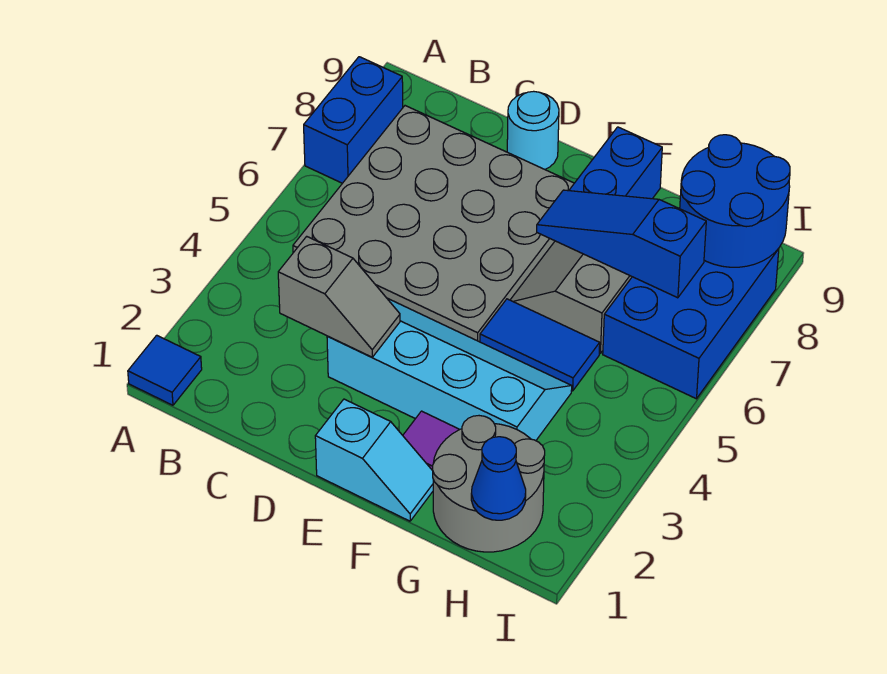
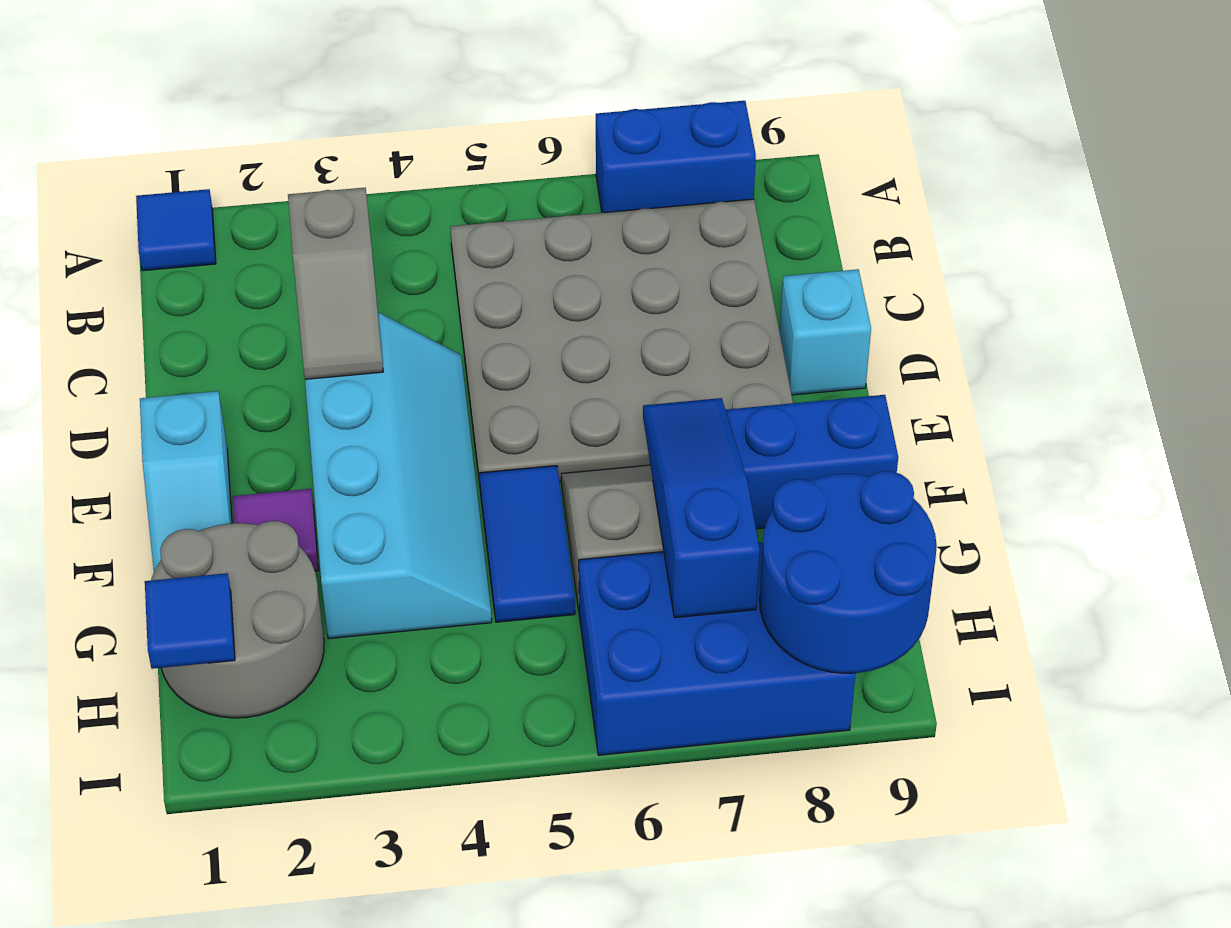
cyan round brick D9 level 1 -> cyan brick D9 level 1
blue cone H1 level 2 -> blue tile H1 level 2

